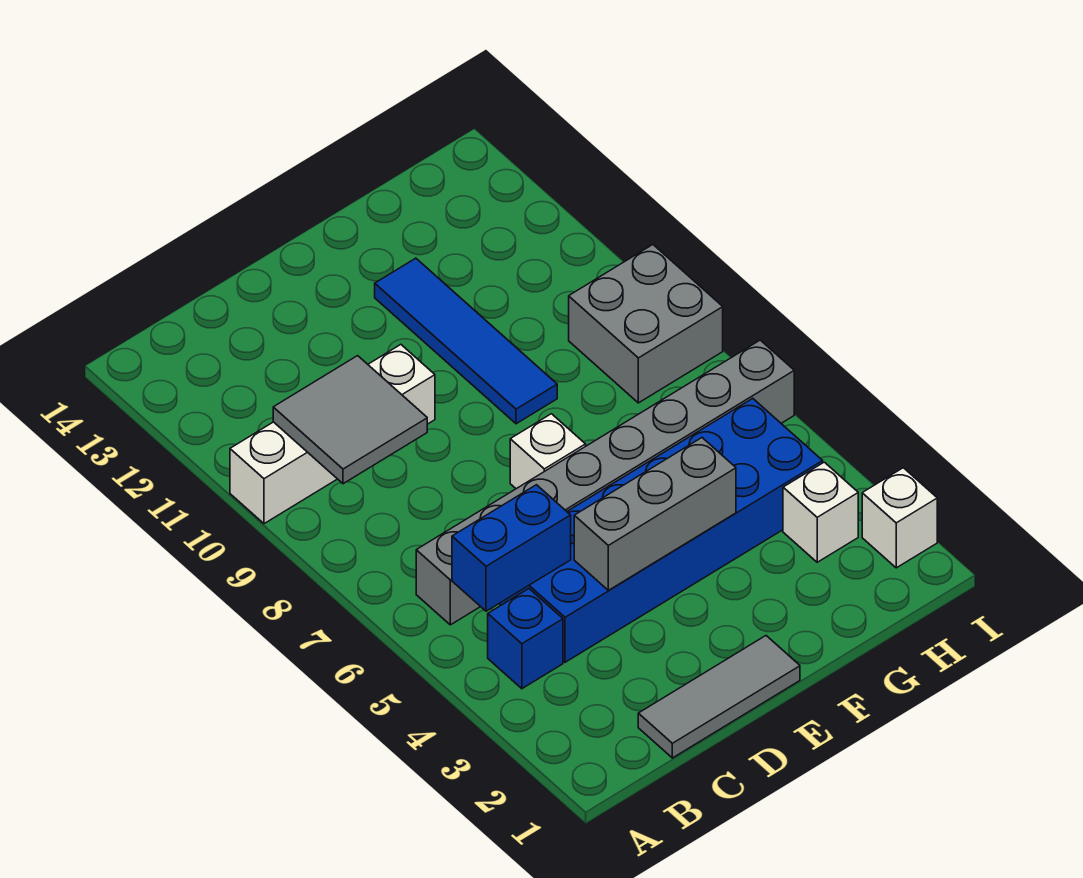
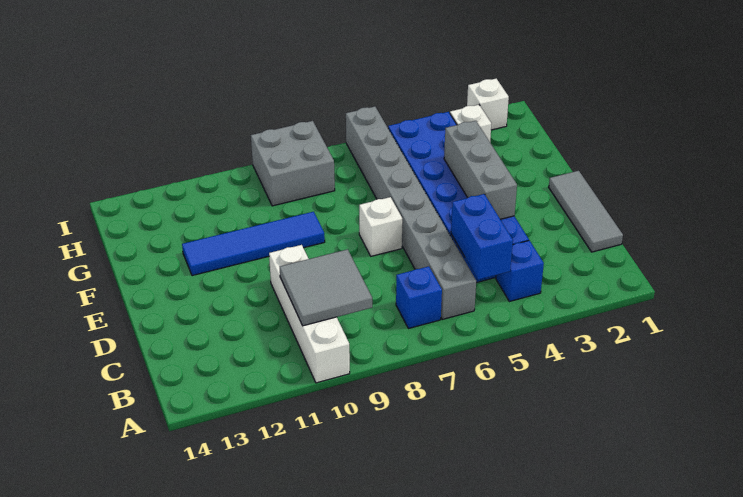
none -> blue brick B7 level 1

